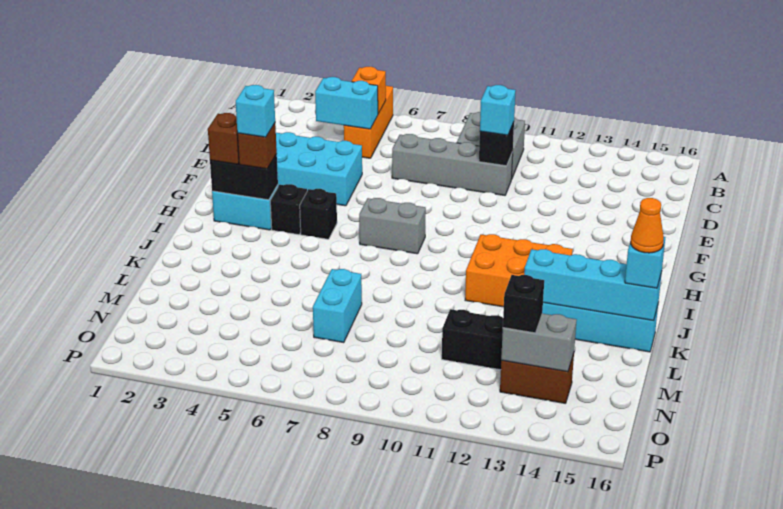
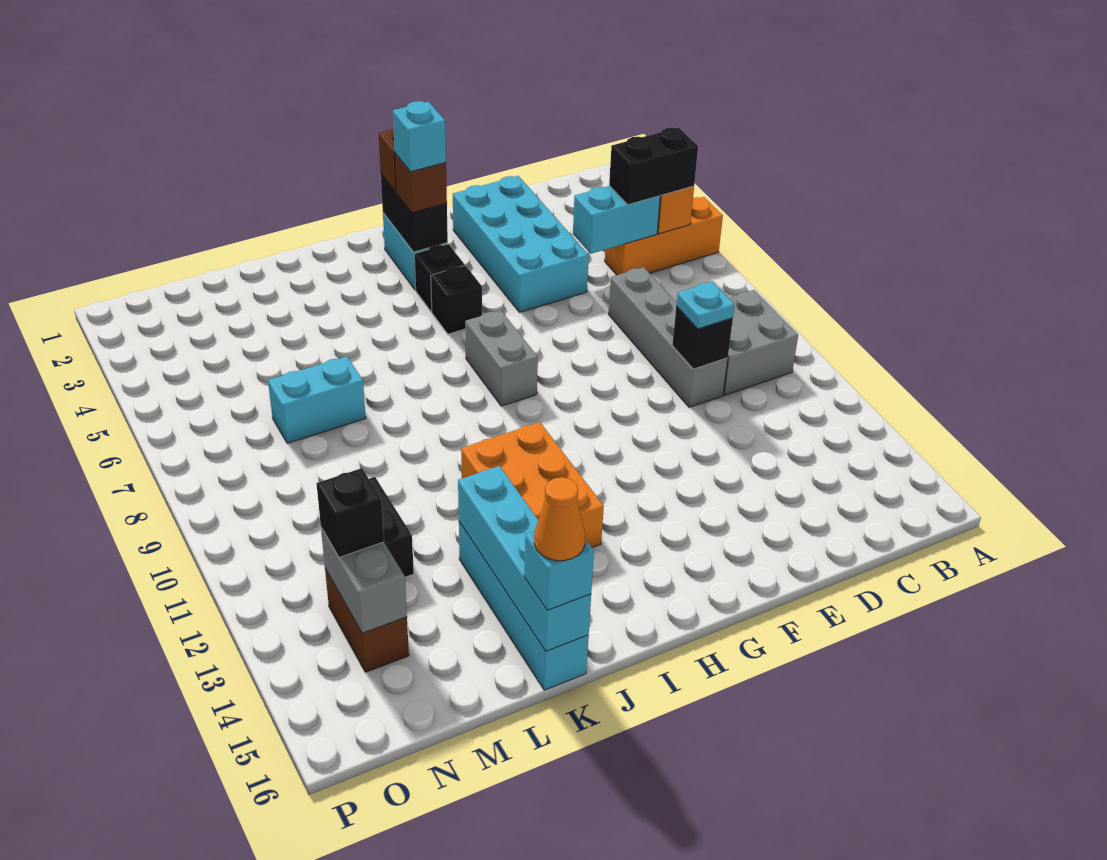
none -> black brick B5:C5 level 3
cyan brick C4:C5 level 2 -> cyan brick C5:D5 level 2
cyan brick D10 level 3 -> cyan plate D10 level 3

